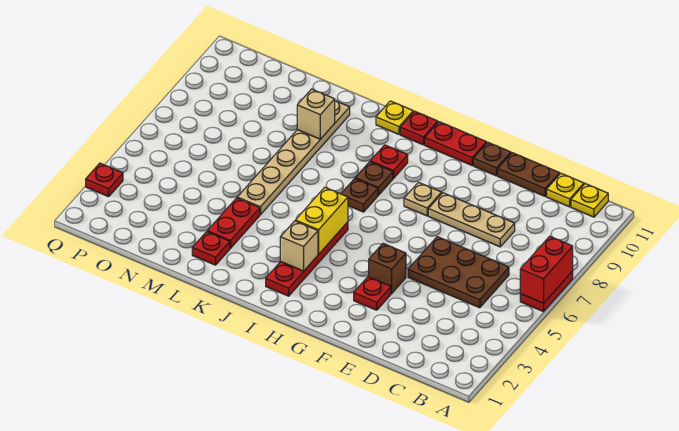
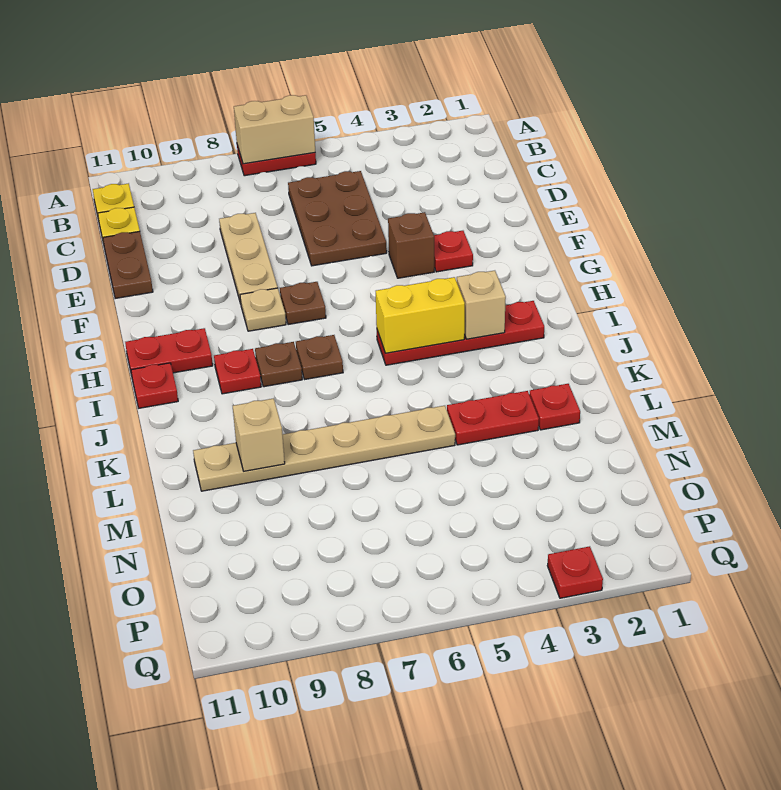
red brick A6:A7 level 2 -> tan brick A6:A7 level 2
brown plate F11 level 1 -> brown plate G7 level 1
red plate G11:H11 level 1 -> red plate H10:H11 level 1
yellow plate J11 level 1 -> none

